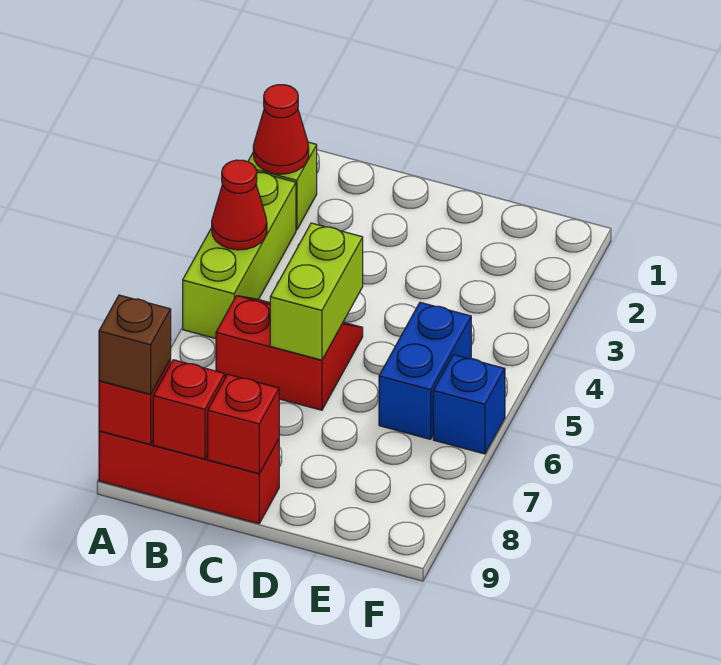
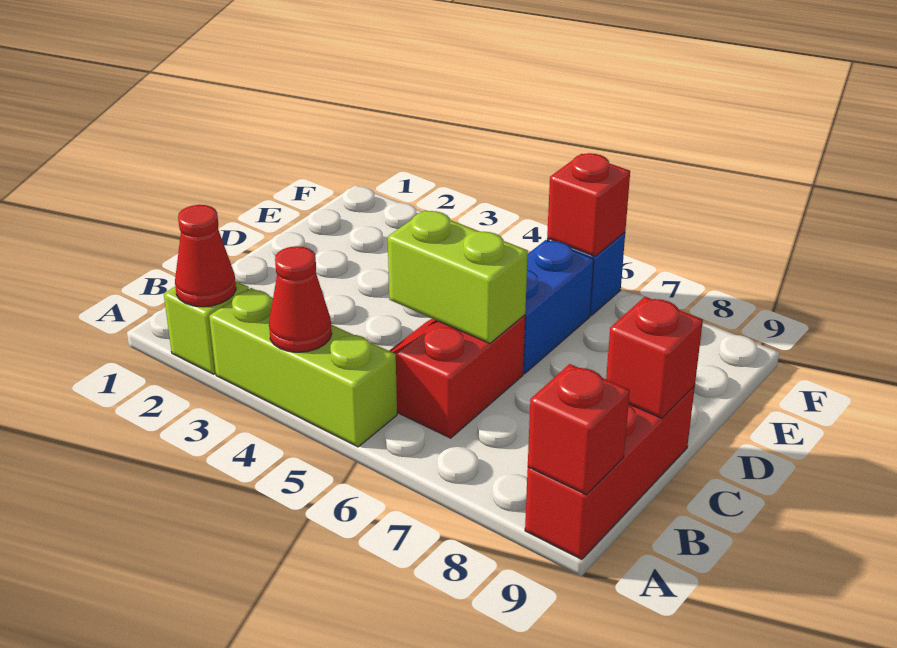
brown brick A9 level 3 -> none
red brick B9 level 2 -> red brick F6 level 2
blue brick E5:E6 level 1 -> blue brick D6:E6 level 1

